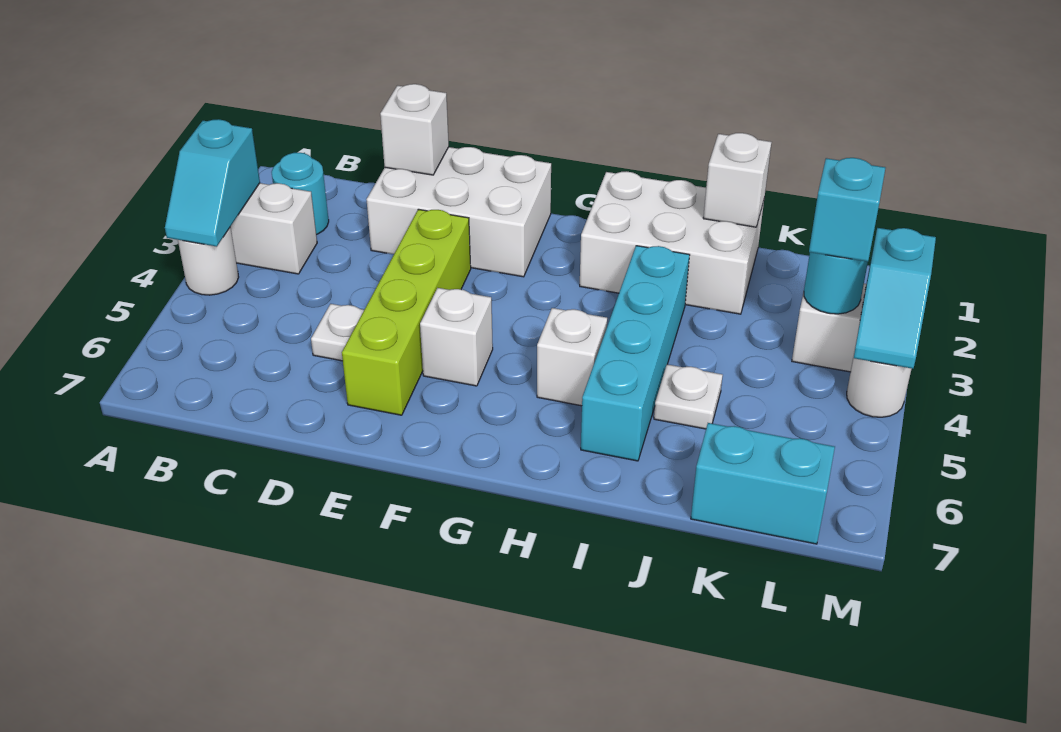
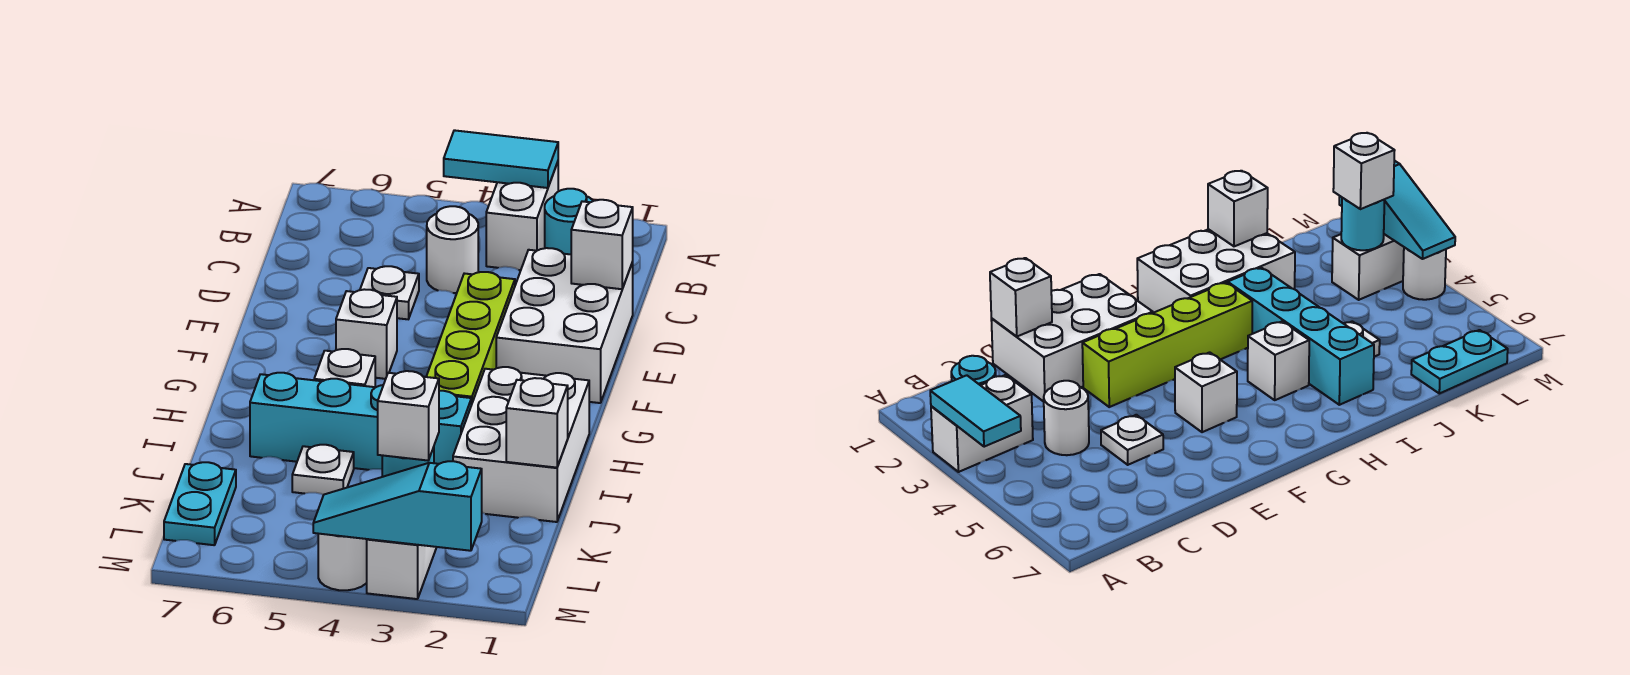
cyan slope A3:A4 level 2 top 3 -> cyan tile A3:A4 level 2
white round brick A4 level 1 -> white round brick C4 level 1
lime brick E3:E6 level 1 -> lime brick E3:H3 level 1
cyan brick K7:L7 level 1 -> cyan plate K7:L7 level 1
cyan brick L3 level 3 -> white brick L3 level 3
cyan slope M3:M4 level 2 top 3 -> cyan slope M2:M4 level 2 top 2

